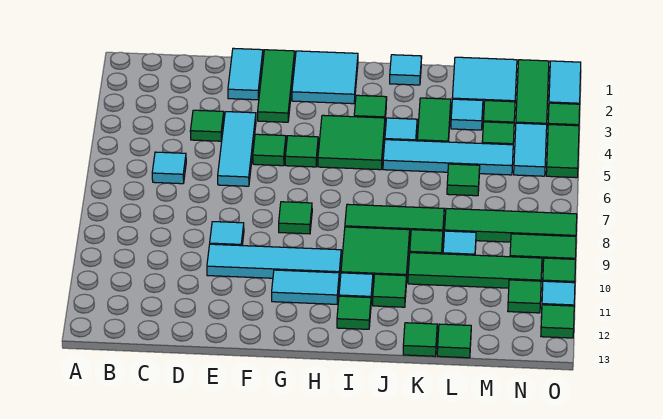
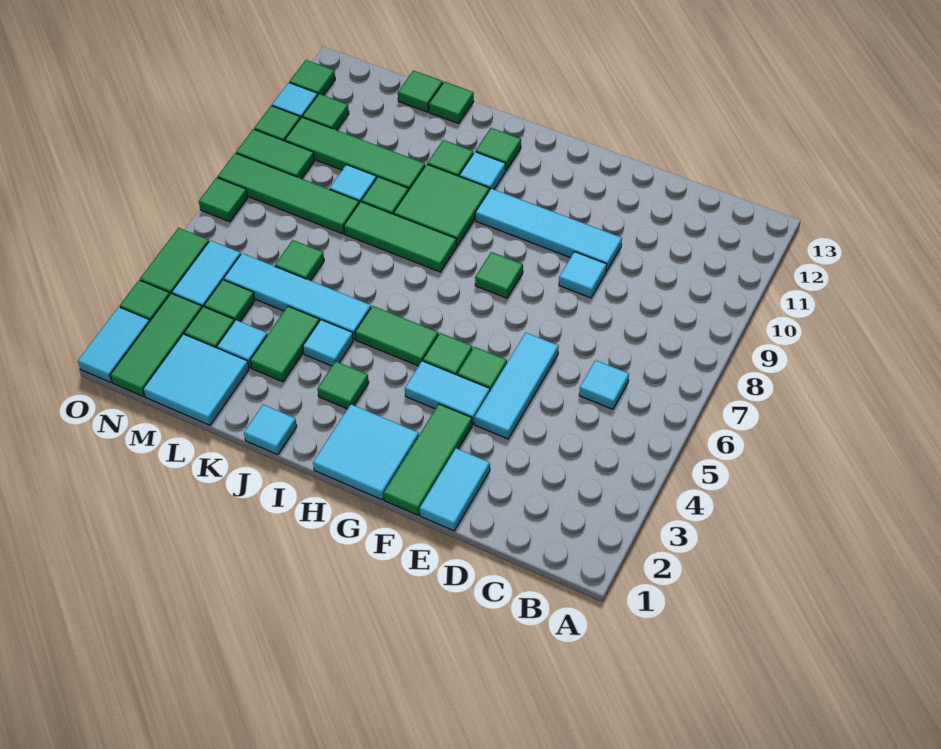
green tile D4 level 1 -> green tile O7 level 1
cyan tile G11:H11 level 1 -> cyan tile F4:G4 level 1
green tile H4:I5 level 1 -> green tile H5:I5 level 1

